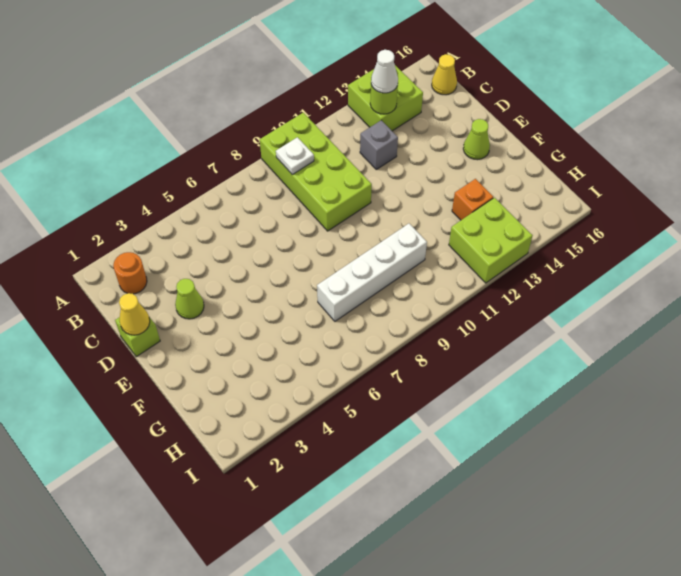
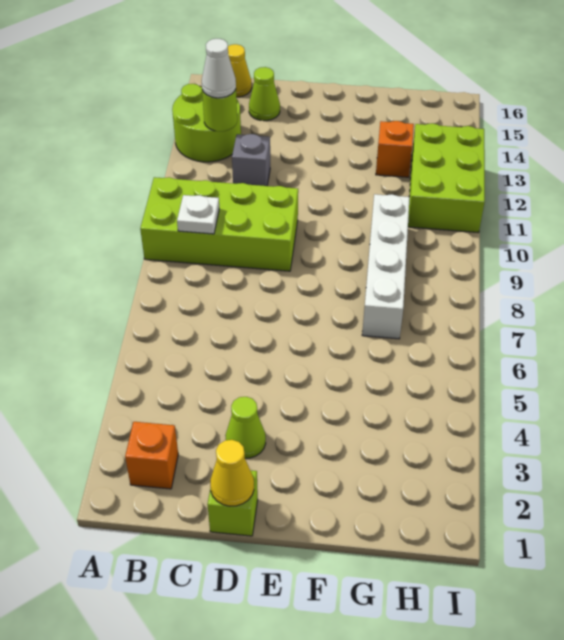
lime brick A13:B14 level 1 -> lime round brick A13:B14 level 1
orange round brick B2 level 1 -> orange brick B2 level 1
lime cone E15 level 1 -> lime cone C15 level 1
lime brick H12:I13 level 1 -> lime brick H11:I13 level 1

